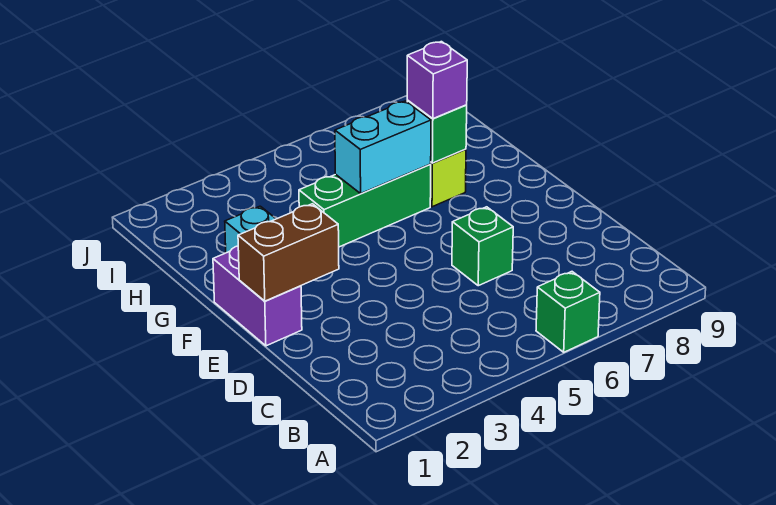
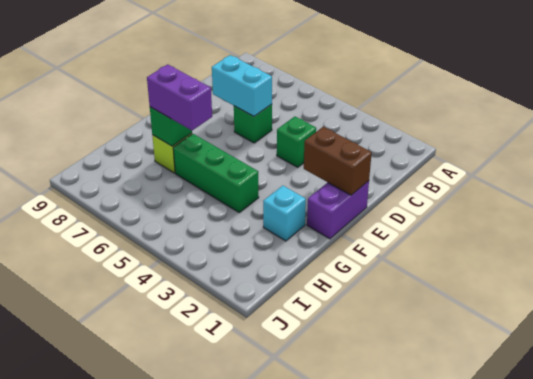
green brick A6 level 1 -> green brick D4 level 1
cyan brick G5:G6 level 2 -> cyan brick D6:D7 level 2
purple brick G7 level 3 -> purple brick G6:G7 level 3

